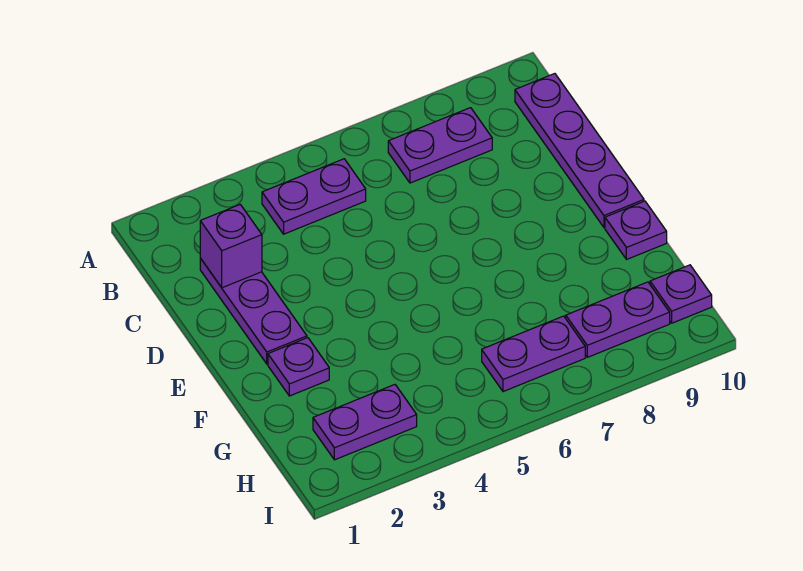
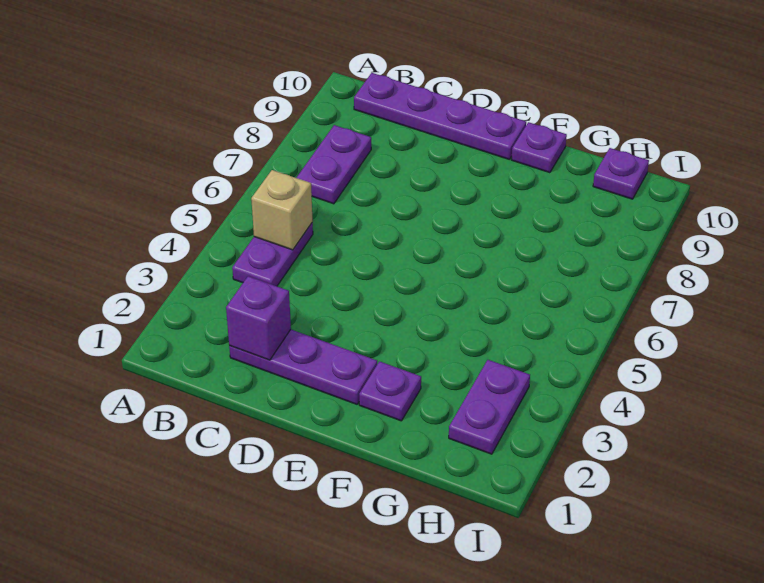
none -> tan brick B5 level 2
purple plate H6:H7 level 1 -> none
purple plate H8:H9 level 1 -> none

